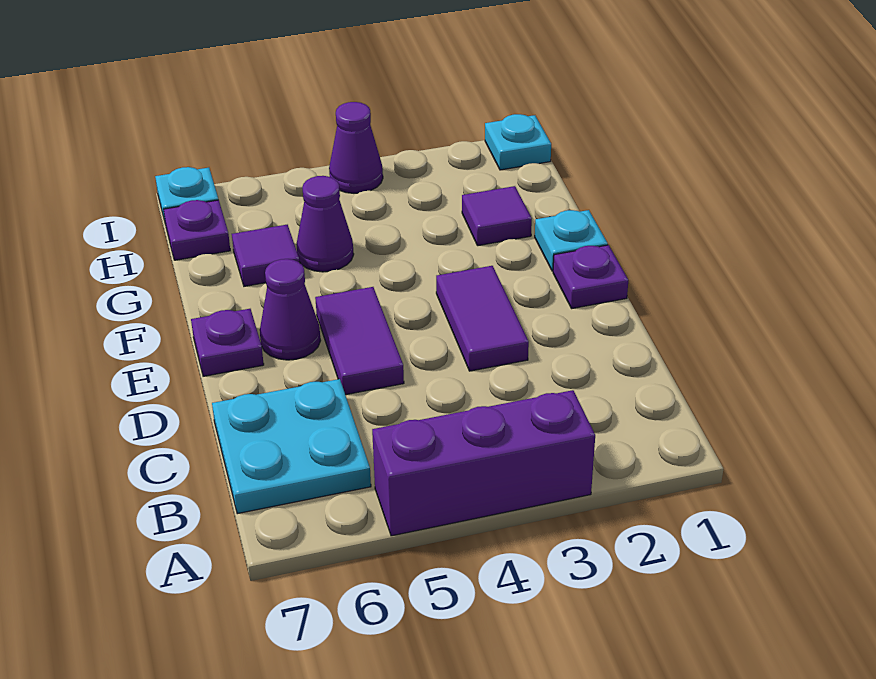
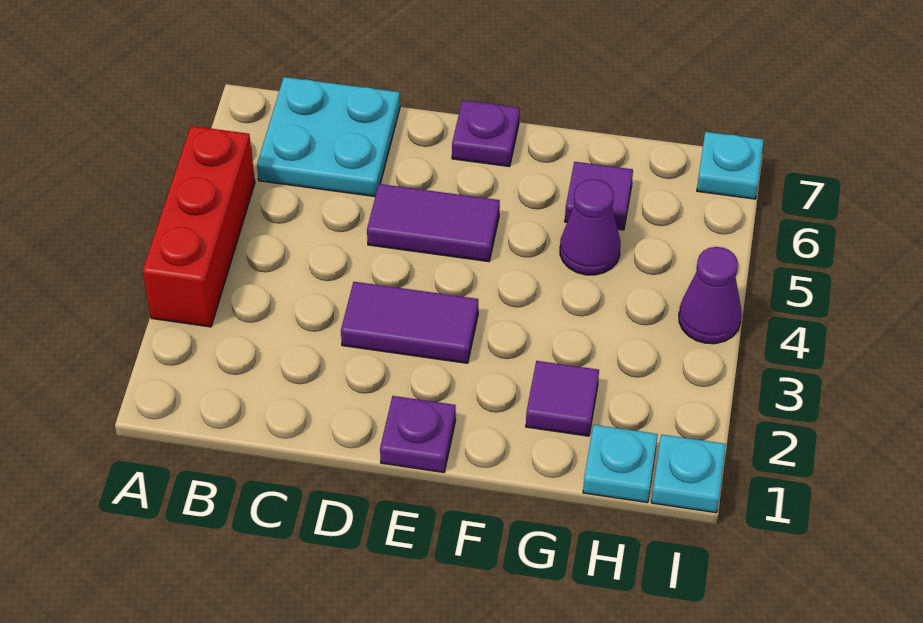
purple brick A3:A5 level 1 -> red brick A3:A5 level 1
purple cone E6 level 1 -> none
cyan plate F1 level 1 -> cyan plate H1 level 1
purple plate H7 level 1 -> none

